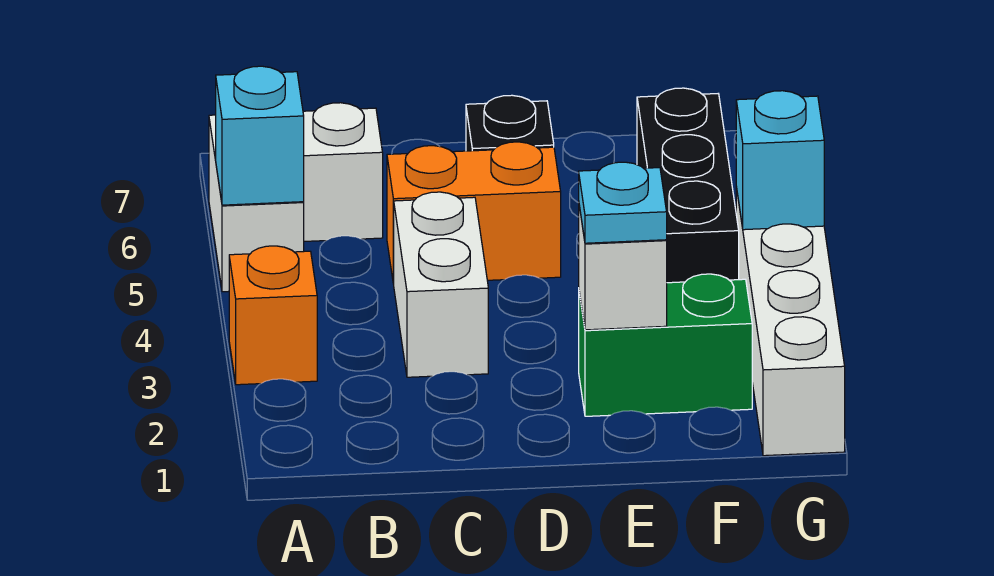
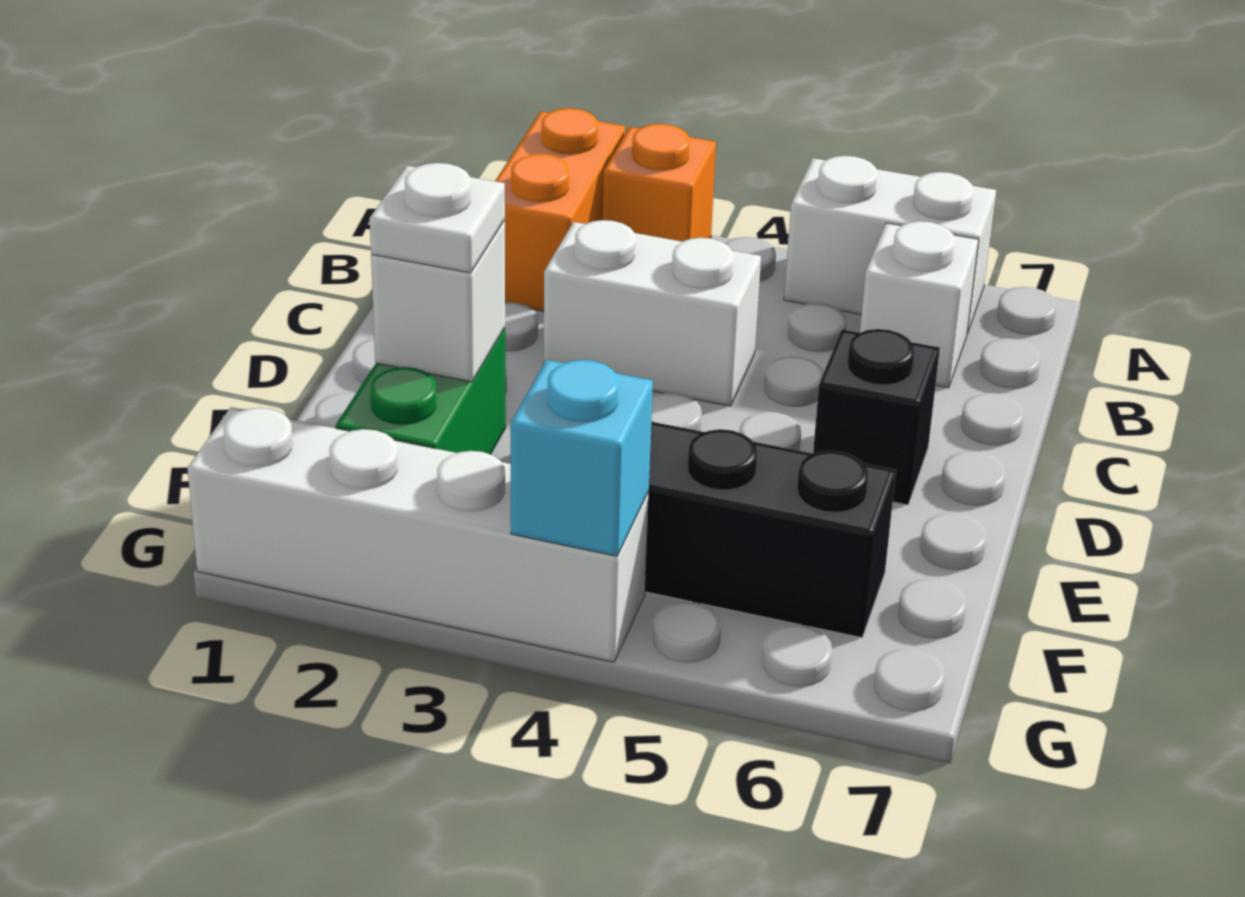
cyan brick A5 level 2 -> none
orange brick C5:D5 level 1 -> orange brick A2:B2 level 1
cyan plate E2 level 3 -> white plate E2 level 3

